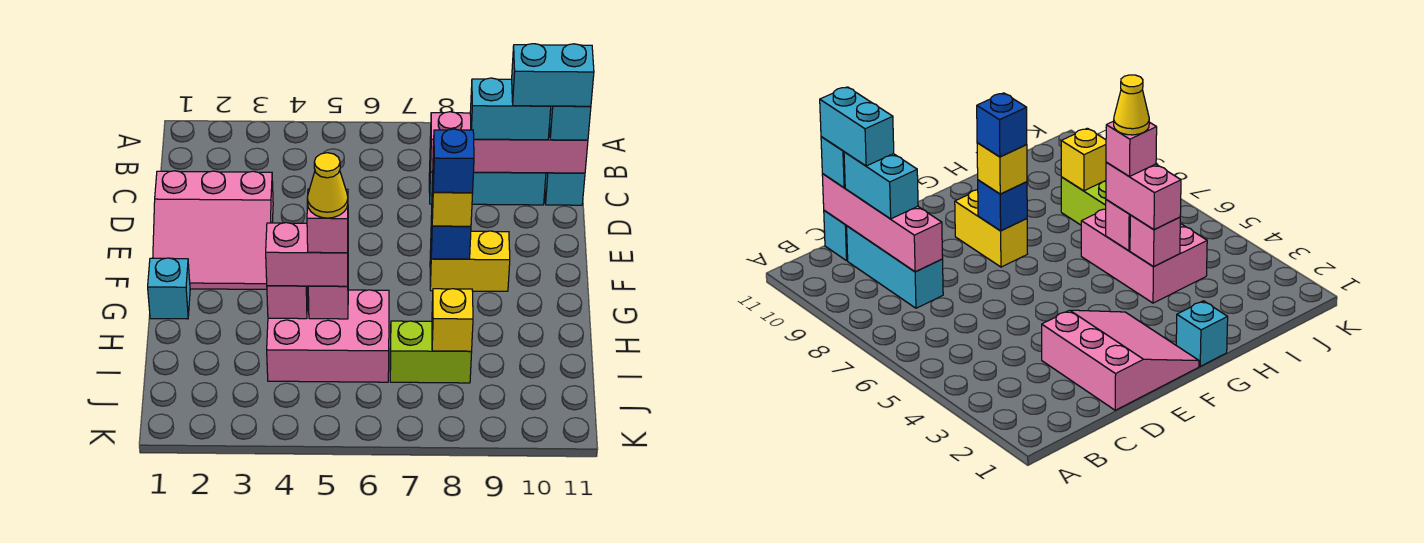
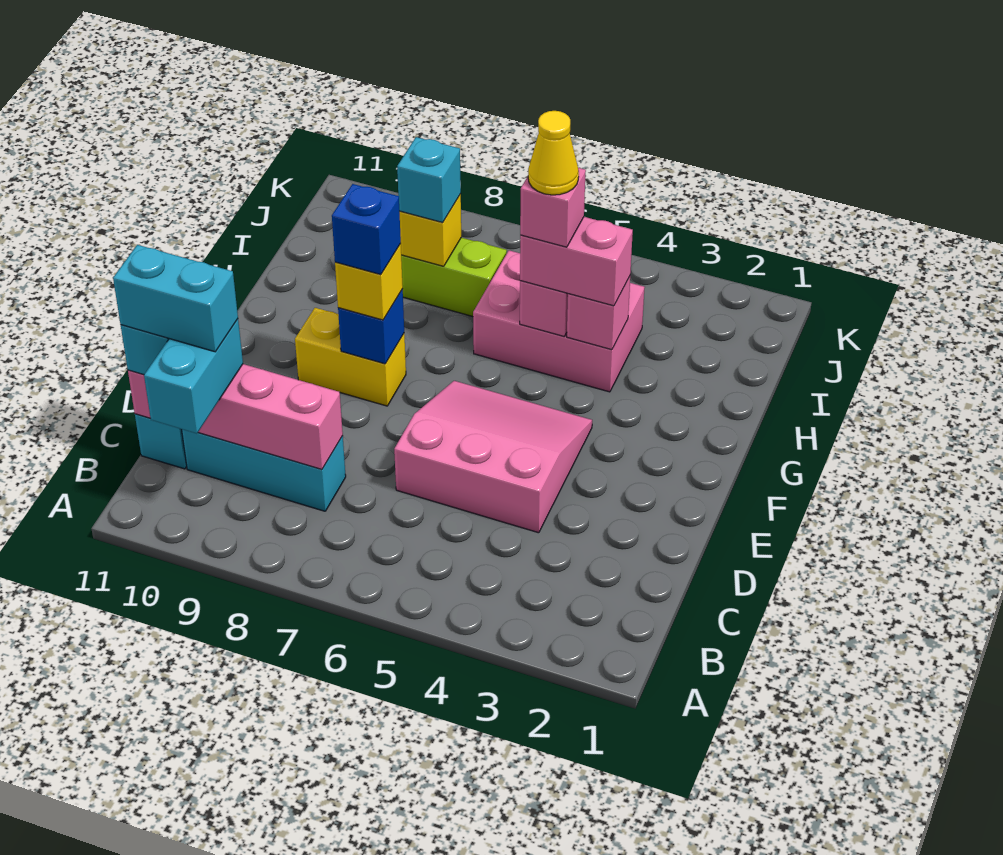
cyan brick C9:C10 level 3 -> cyan brick B10:C10 level 3
pink slope D1:F3 level 1 top D -> pink slope D4:F6 level 1 top D
cyan brick G1 level 1 -> cyan brick I8 level 3

